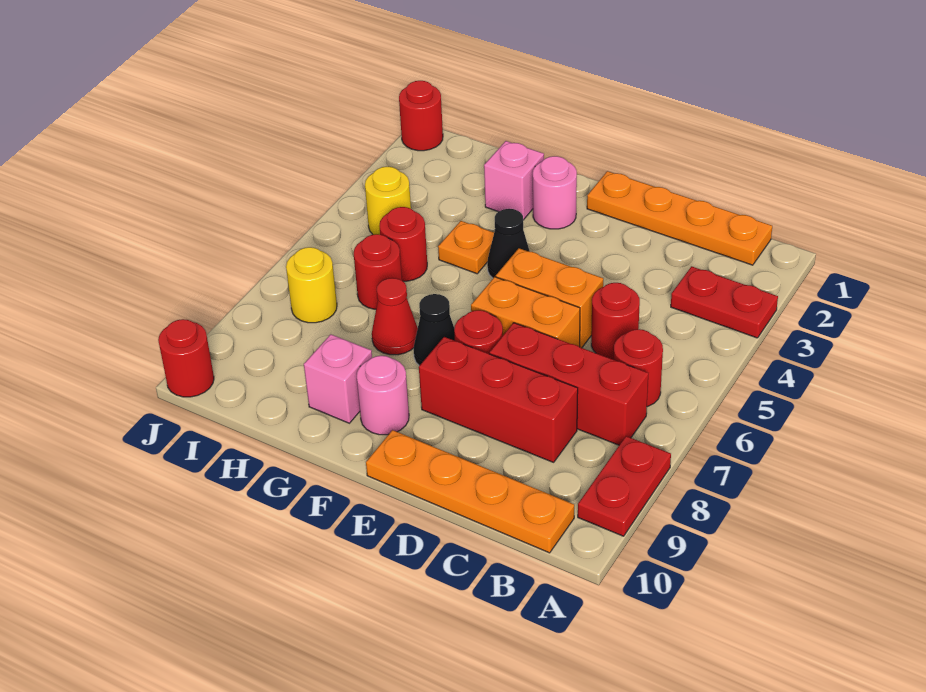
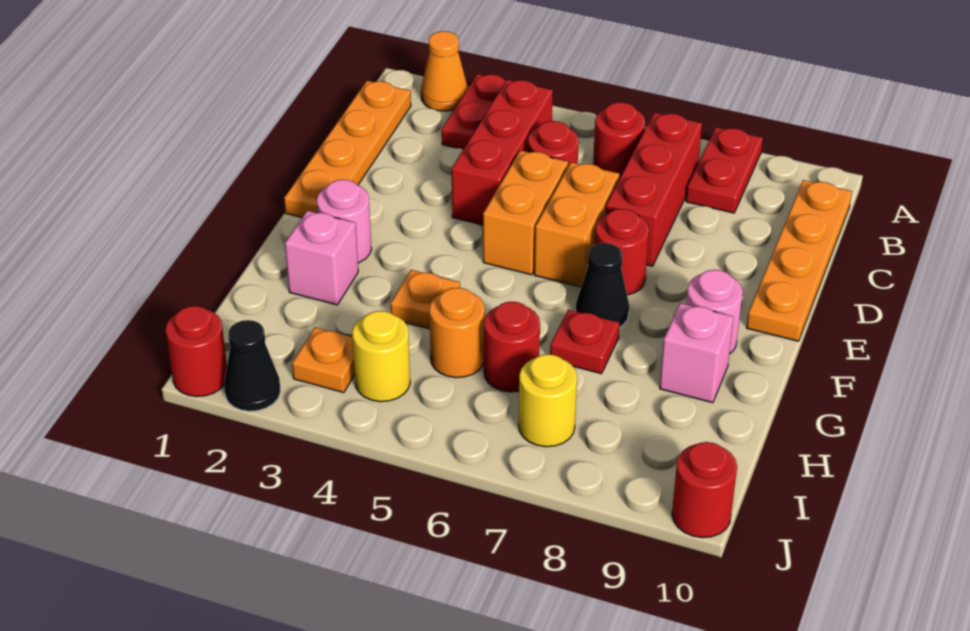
none -> orange cone A2 level 1
red plate A8:A9 level 1 -> red plate A8:B8 level 1
red brick C8:E8 level 1 -> red brick B4:D4 level 1
black cone F4 level 1 -> black cone J2 level 1
red cone G7 level 1 -> red plate G7 level 1
red round brick H5 level 1 -> orange round brick H5 level 1
none -> orange plate I3 level 1

